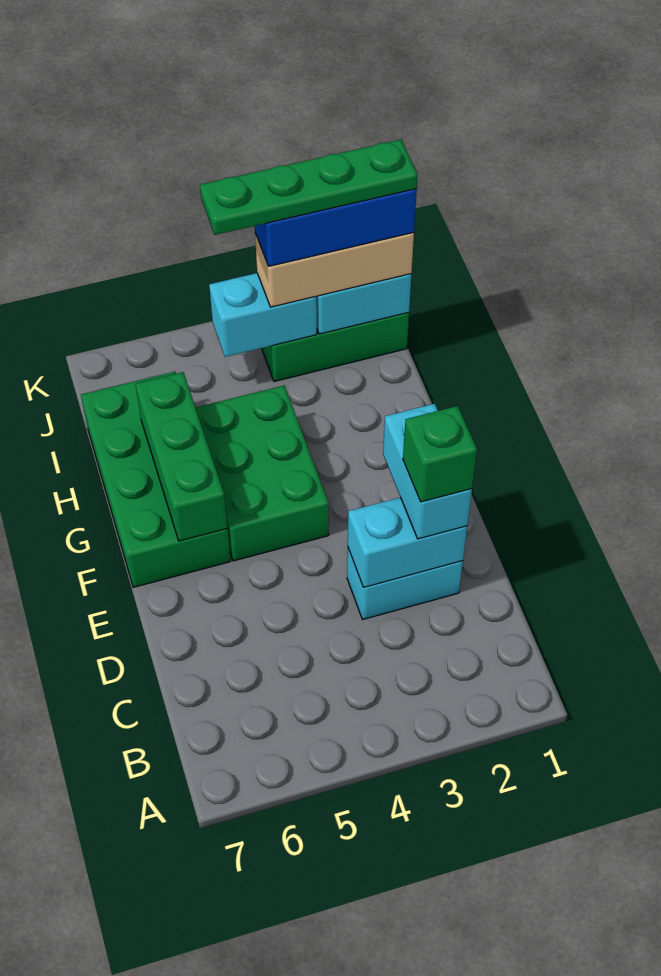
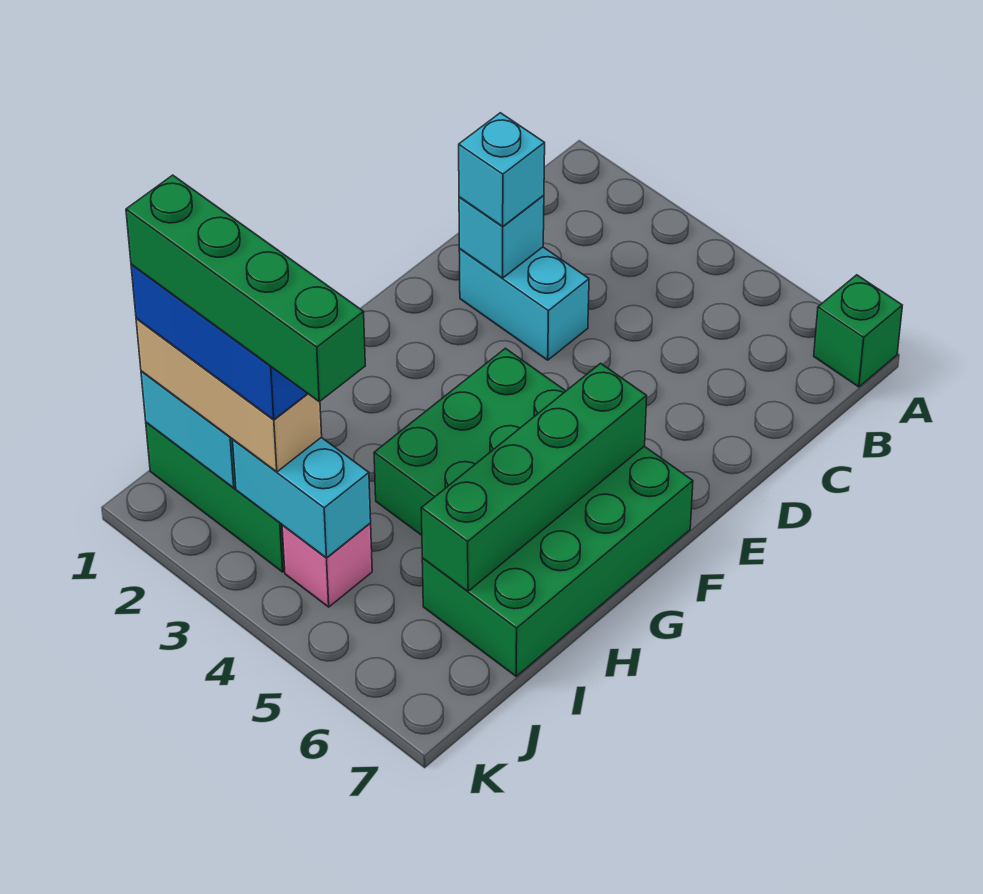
cyan brick D2:D3 level 2 -> cyan brick D2 level 2
cyan brick D2:E2 level 3 -> cyan brick D2 level 3
green brick D2 level 4 -> green brick A7 level 1
green brick F6:H6 level 2 -> green brick F6:I6 level 2
green plate J1:J4 level 5 -> green brick J1:J4 level 5
none -> pink brick J4 level 1

